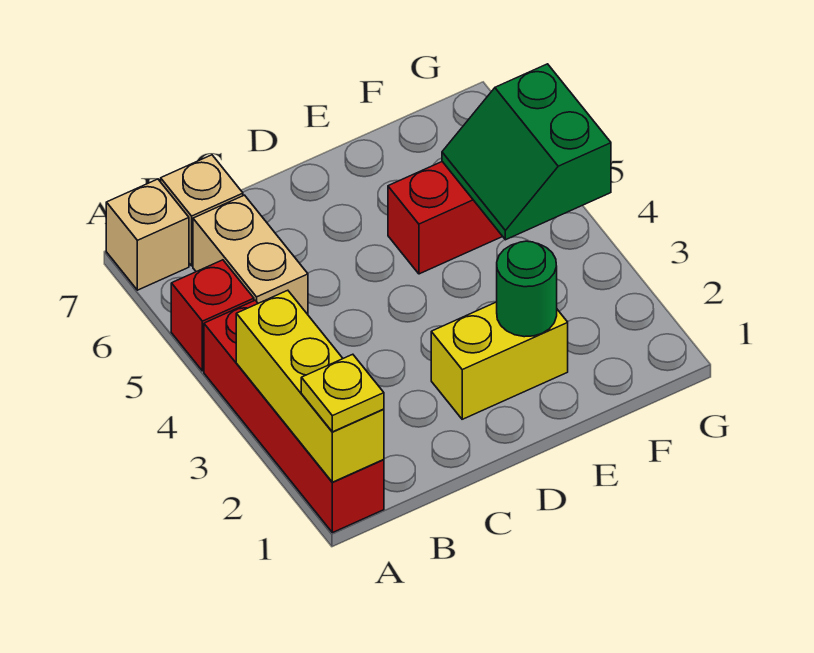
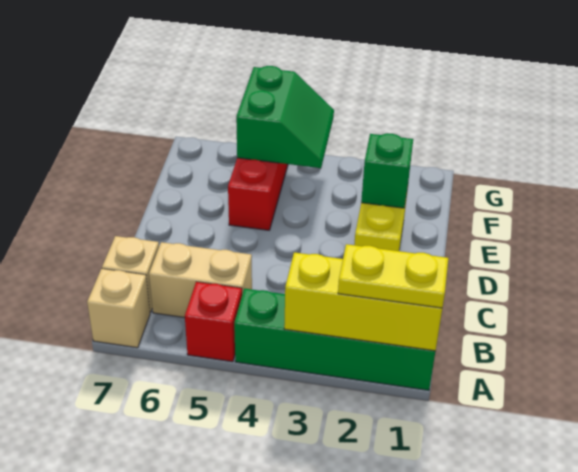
red brick A1:A4 level 1 -> green brick A1:A4 level 1
yellow plate A1 level 3 -> yellow plate A1:A2 level 3
green round brick E2 level 2 -> green brick E2 level 2
green slope F4:G5 level 2 top G -> green slope F4:G5 level 2 top 5

